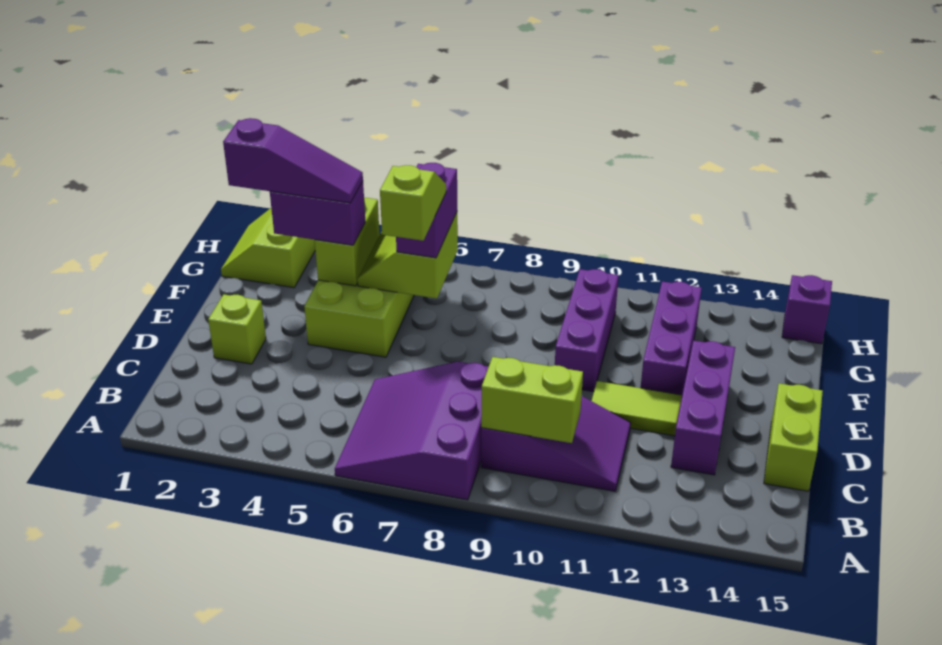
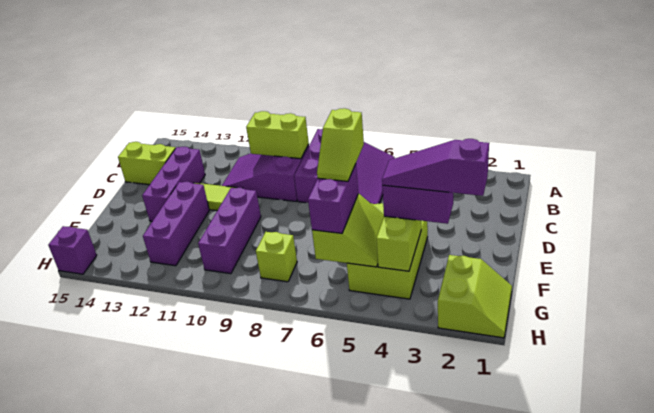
lime brick C15:D15 level 1 -> lime brick C14:C15 level 1
lime brick D2 level 1 -> lime brick G8 level 1

